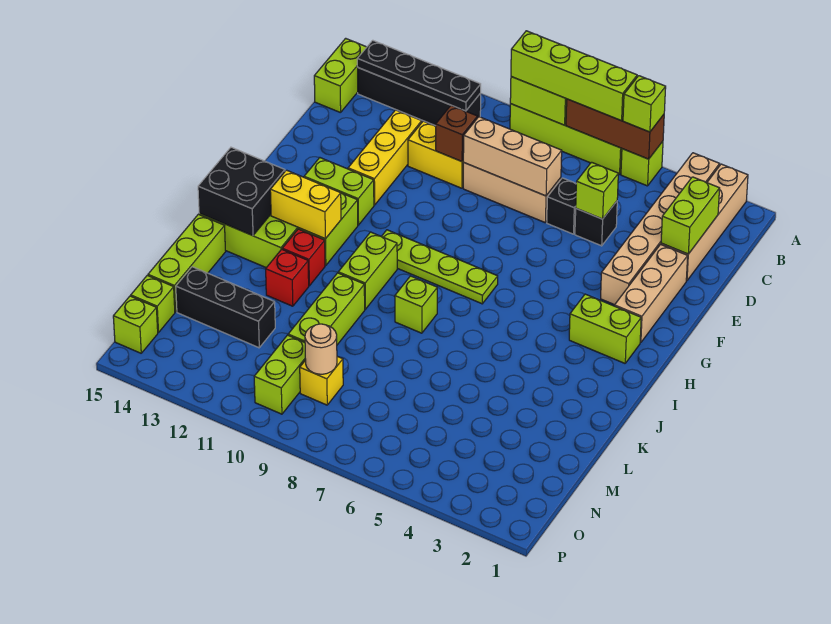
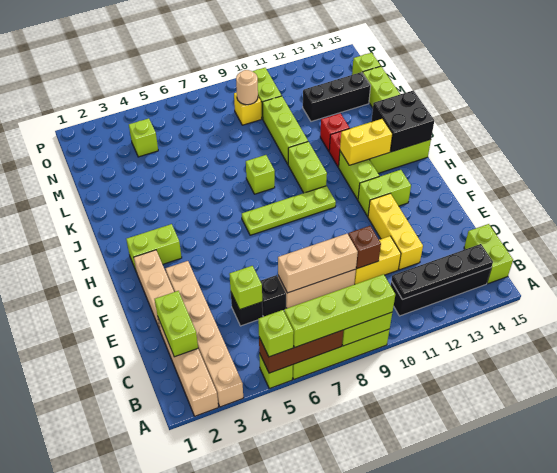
lime brick O15 level 1 -> lime brick N4 level 1

